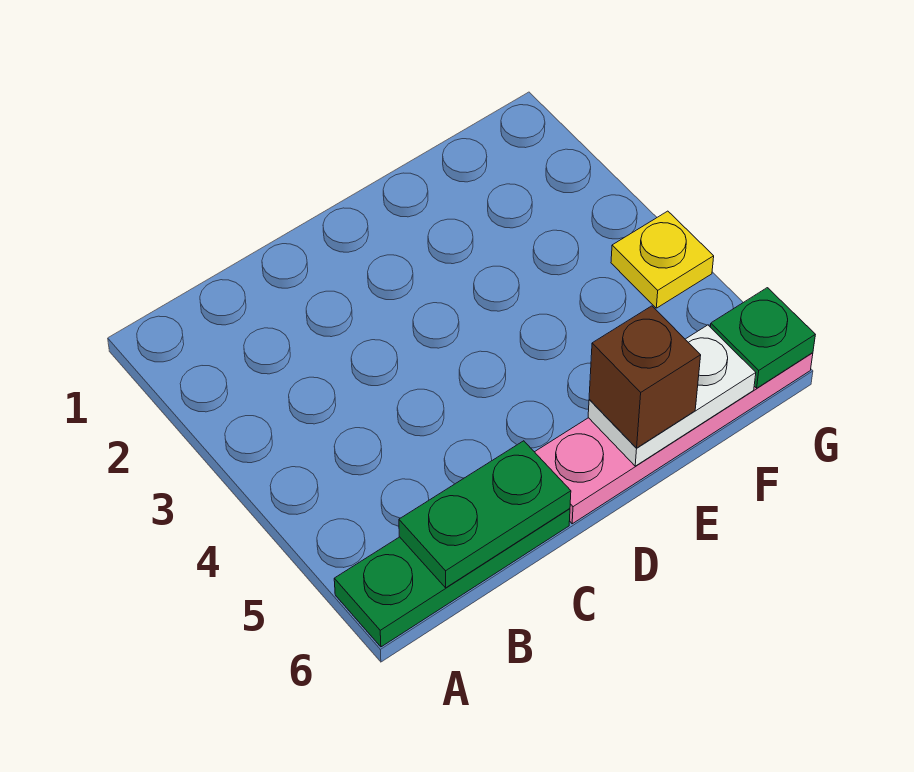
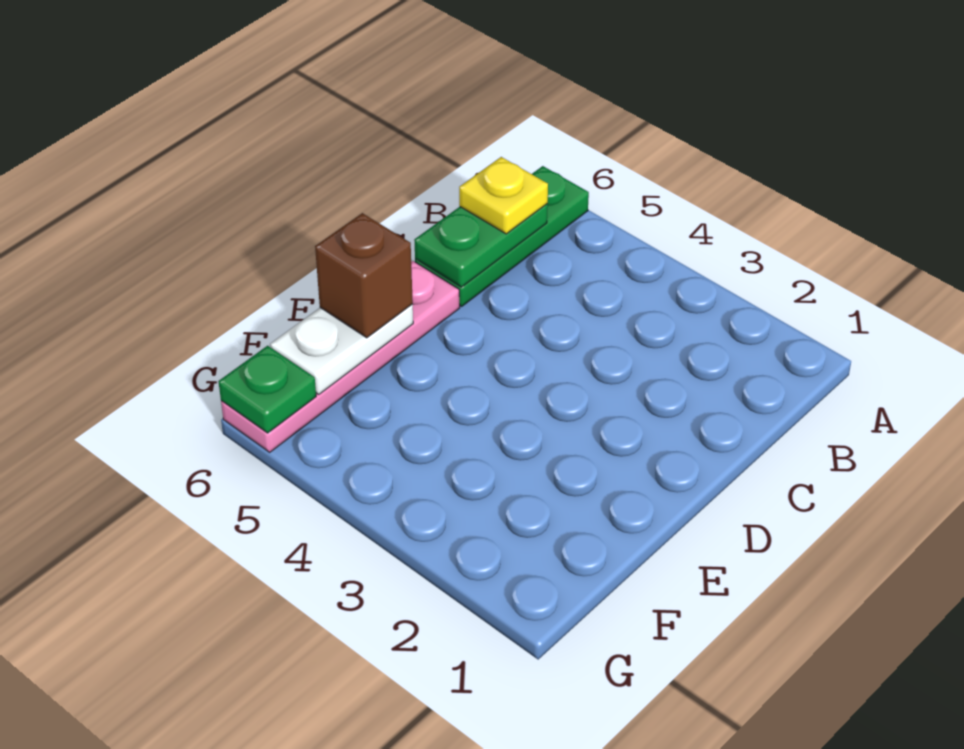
yellow plate G4 level 1 -> yellow plate B6 level 3

